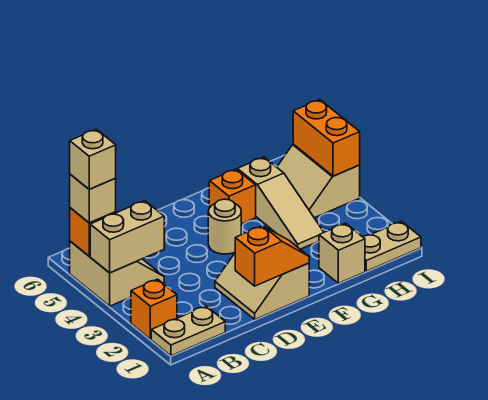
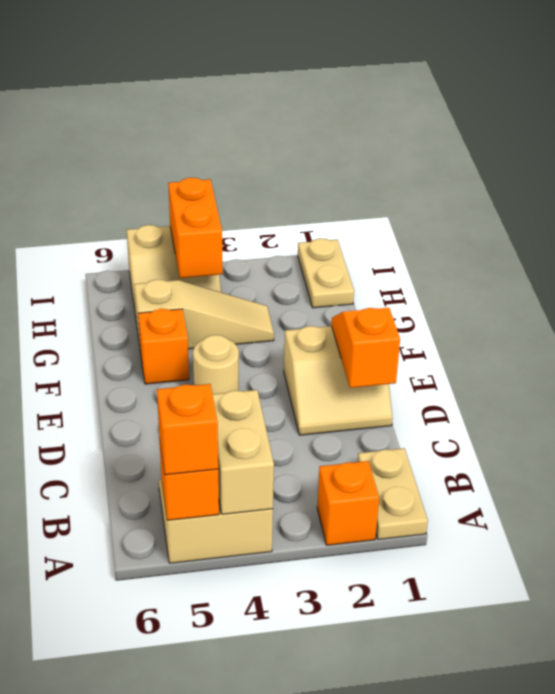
tan brick A5 level 3 -> orange brick A5 level 3
tan brick A5 level 4 -> none
tan brick G1 level 1 -> none
orange brick I4:I5 level 2 -> orange brick H4:I4 level 2

